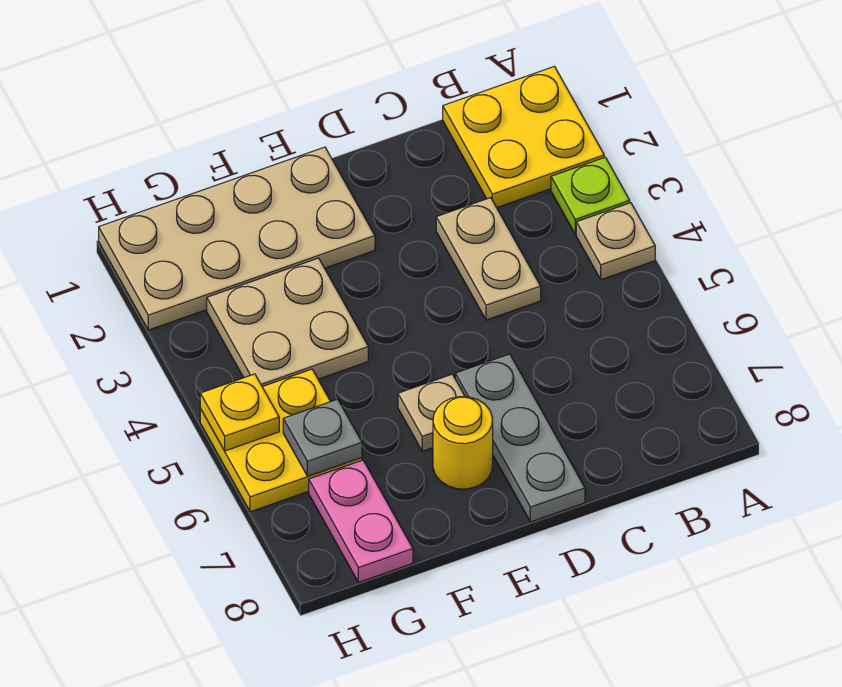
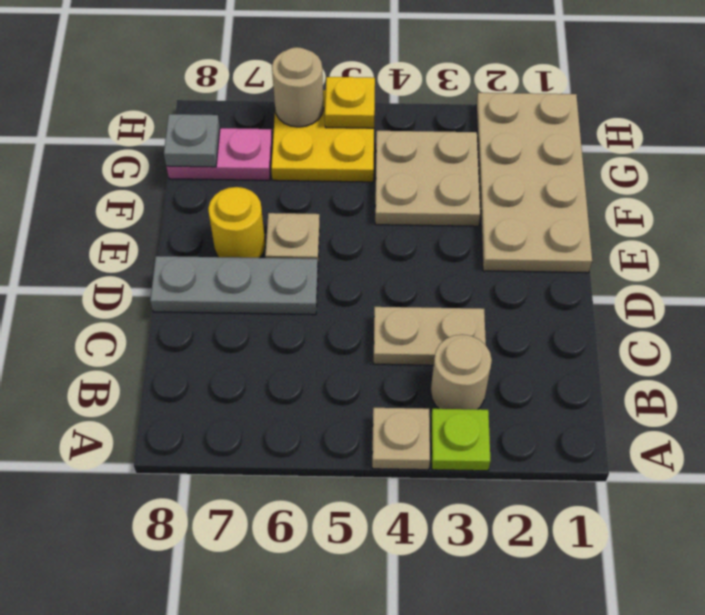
yellow plate A1:B2 level 1 -> none
none -> tan round brick B3 level 1
grey plate G6 level 2 -> grey plate G8 level 2
none -> tan round brick H6 level 2

